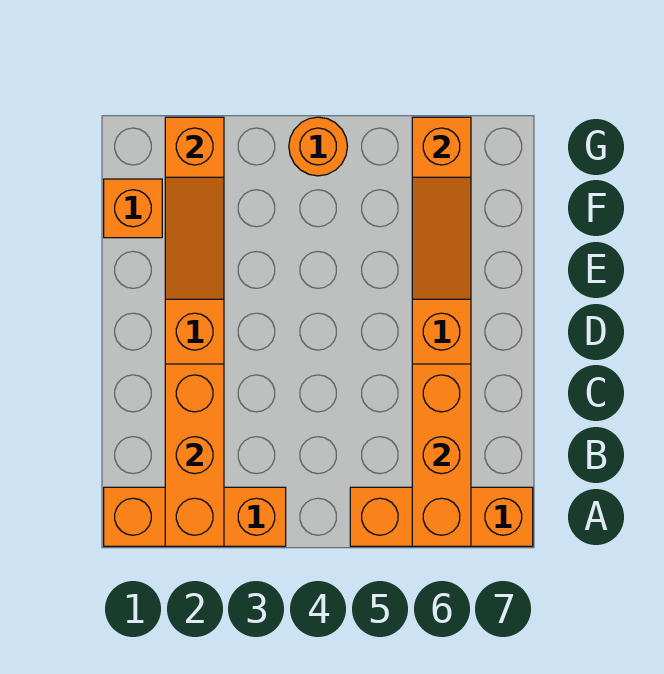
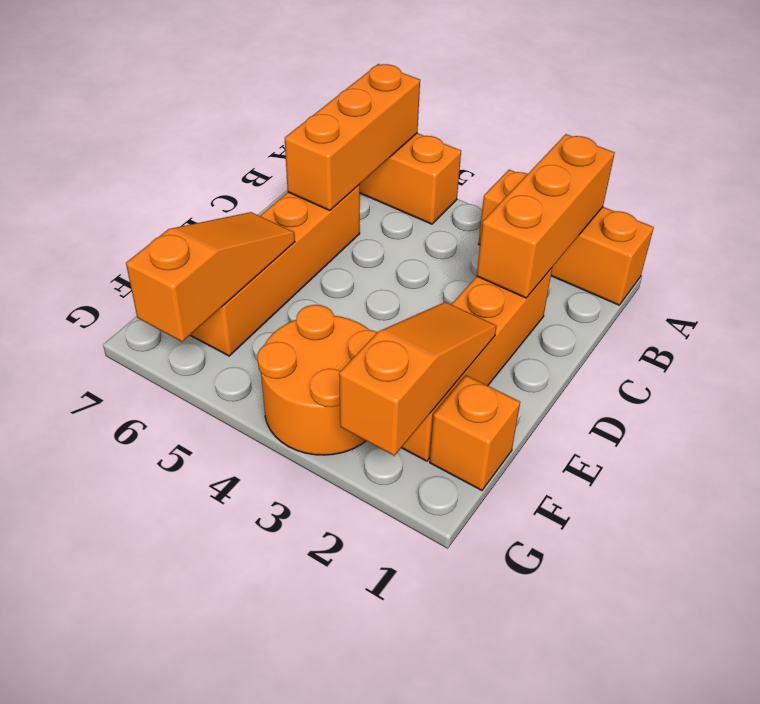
orange round brick G4 level 1 -> orange round brick F3:G4 level 1

